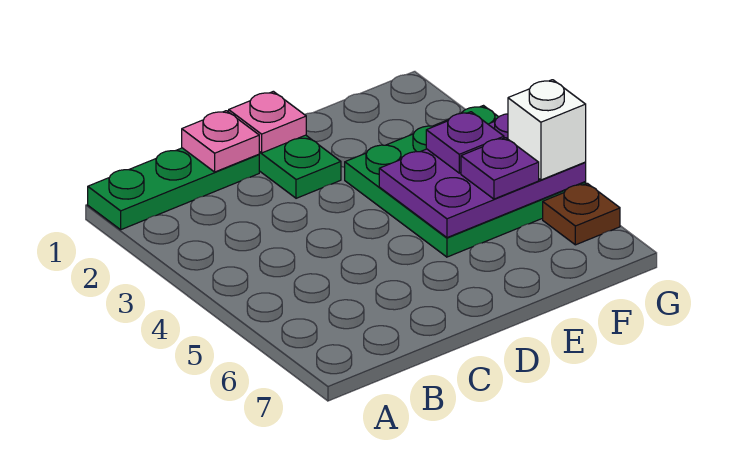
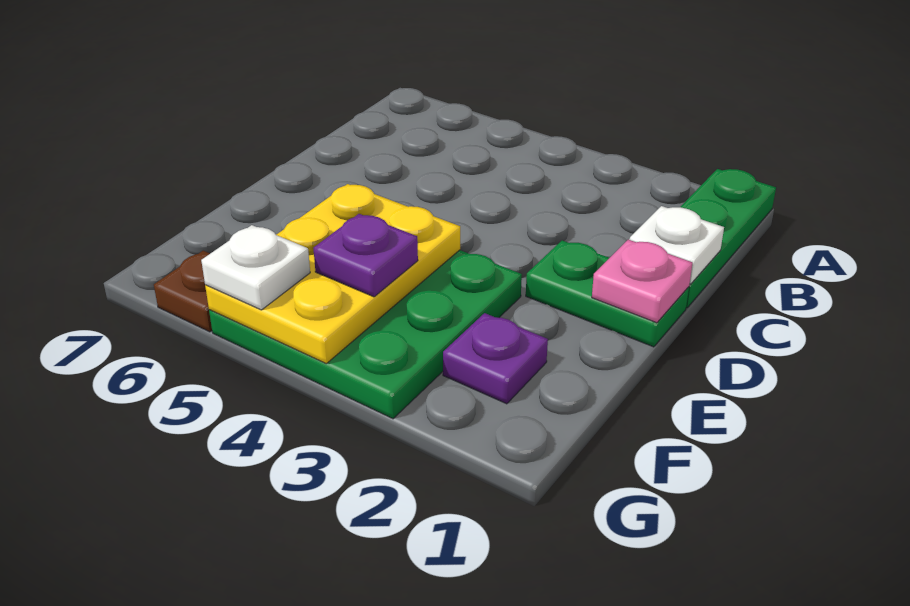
pink plate C1 level 2 -> white plate C1 level 2
purple plate E4:G5 level 2 -> yellow plate E4:G5 level 2
purple plate F5 level 3 -> purple plate F2 level 1
white brick G5 level 3 -> white plate G5 level 3

